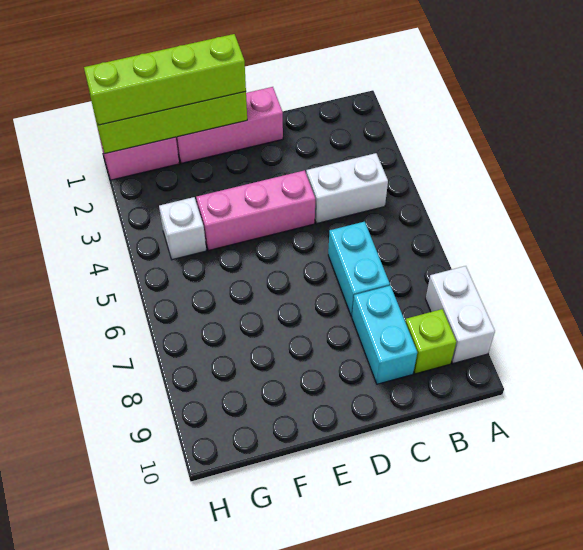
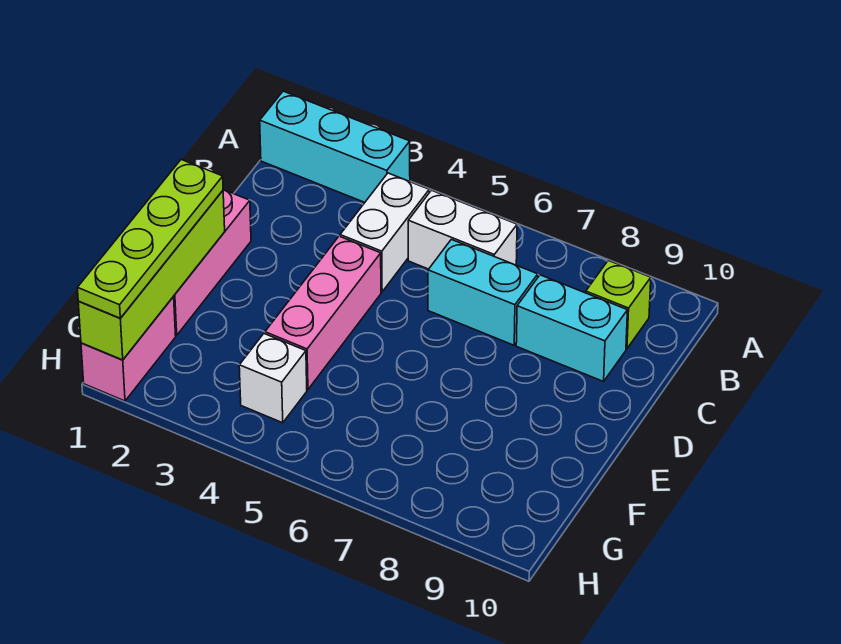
none -> cyan brick A1:A3 level 1
white brick A8:A9 level 1 -> white brick B5:B6 level 1
lime brick E1:H1 level 3 -> lime plate E1:H1 level 3

